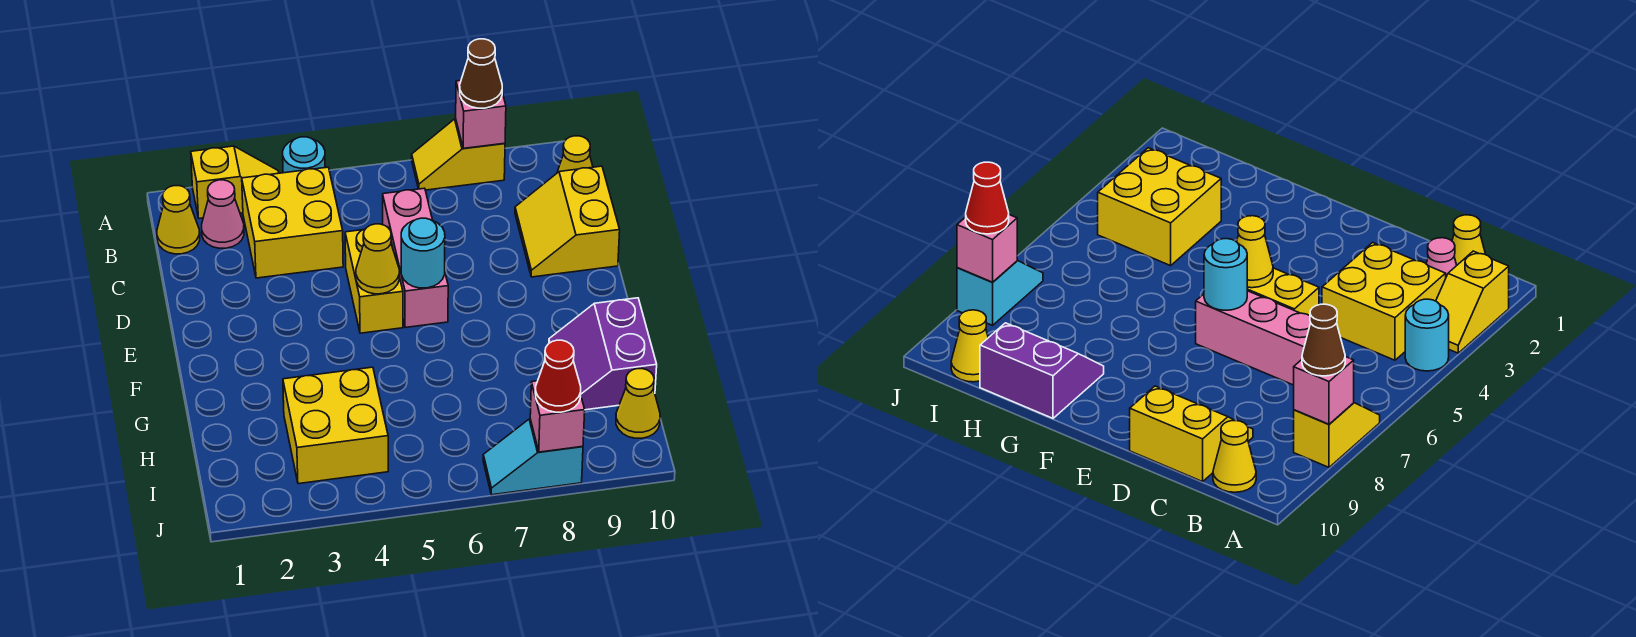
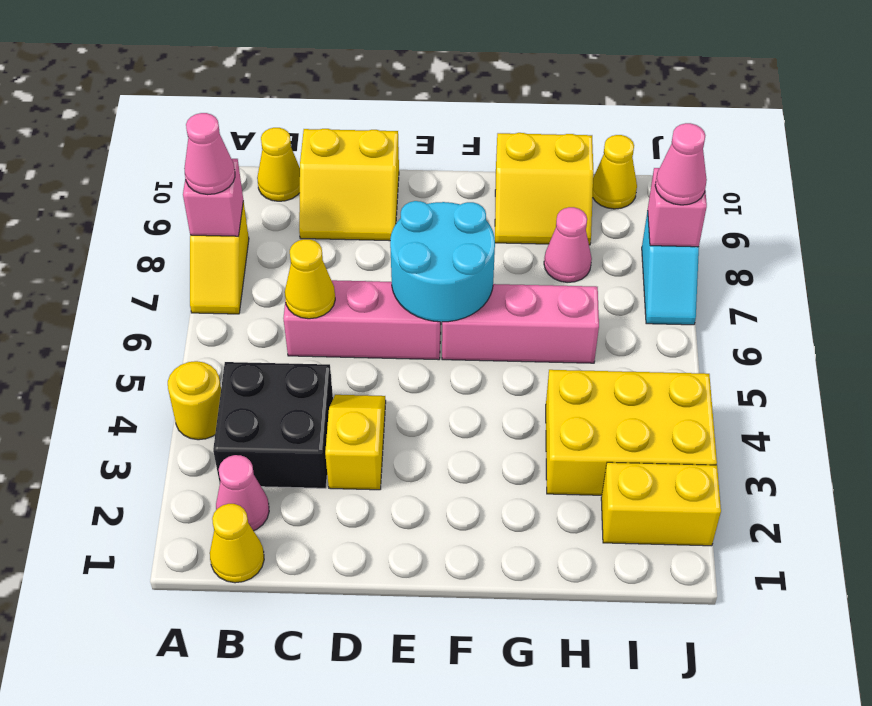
yellow slope A2:A3 level 1 top 2 -> yellow slope D3:D4 level 1 top 3
cyan round brick A4 level 1 -> yellow round brick A4 level 1
brown cone A8 level 3 -> pink cone A8 level 3
yellow brick B3:C4 level 1 -> black brick B3:C4 level 1
yellow brick D5:E5 level 1 -> yellow brick I2:J2 level 1
yellow cone E5 level 2 -> yellow cone C6 level 2
cyan round brick E6 level 2 -> cyan round brick E6:F7 level 2
none -> pink brick F6:H6 level 1
purple slope G9:H10 level 1 top 10 -> yellow slope G9:H10 level 1 top 10
yellow brick H3:I4 level 1 -> yellow brick H3:J4 level 1
none -> pink cone H8 level 1
red cone J8 level 3 -> pink cone J8 level 3

